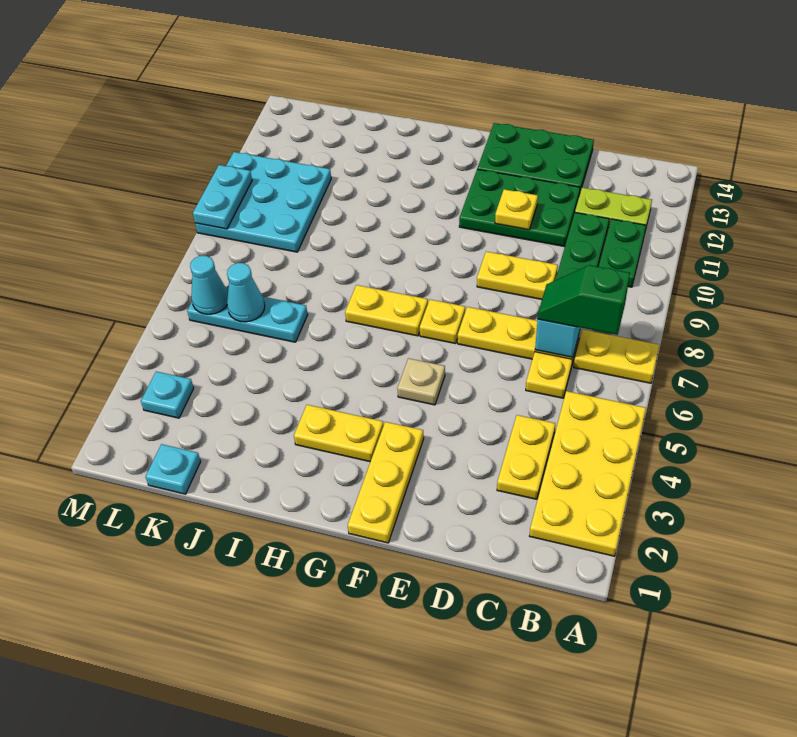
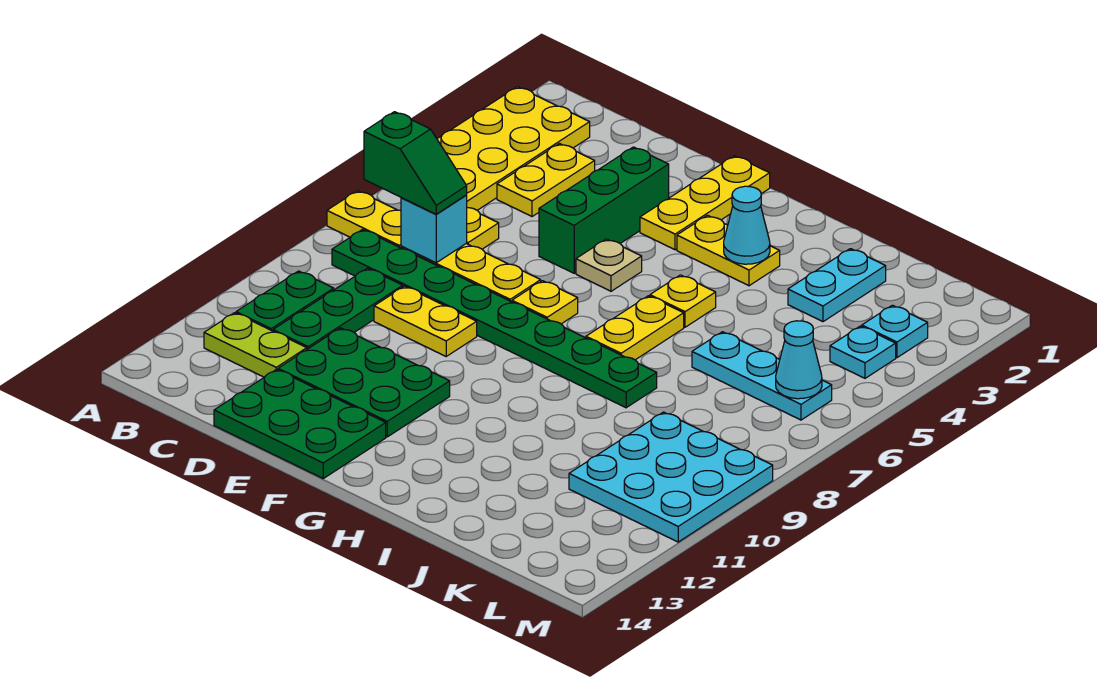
none -> green plate B8:I8 level 1
none -> green brick E3:E5 level 1
yellow plate E11 level 2 -> yellow plate H5 level 1
yellow plate G7:H7 level 1 -> yellow plate H6:H7 level 1
cyan plate K1 level 1 -> cyan plate L4 level 1
cyan cone K6 level 2 -> cyan cone H3 level 2
cyan plate M9:M10 level 2 -> cyan plate J2:J3 level 1

